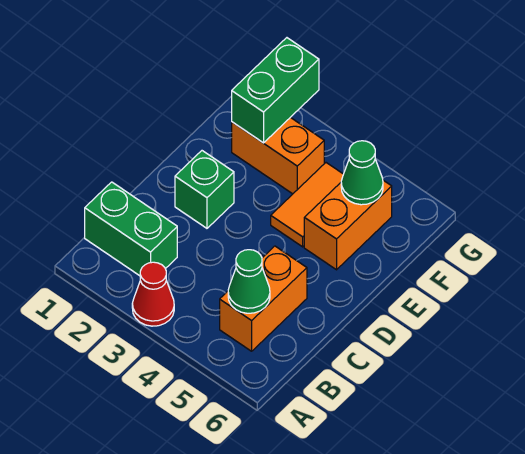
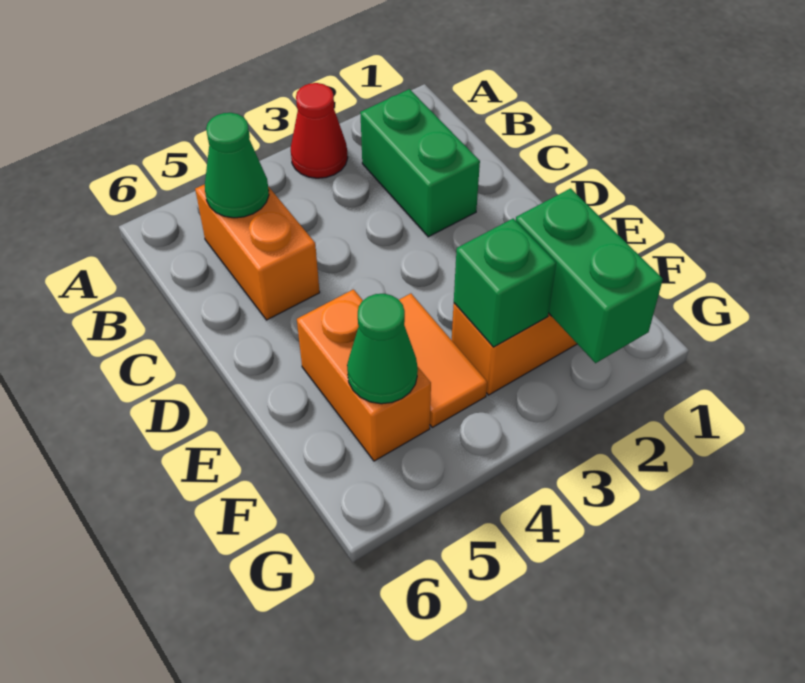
green brick B1:B2 level 1 -> green brick B2:C2 level 1
green brick D2 level 1 -> green brick F3 level 2

